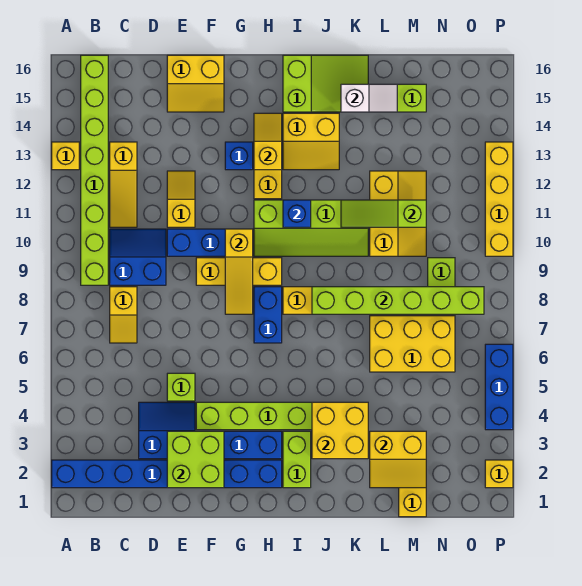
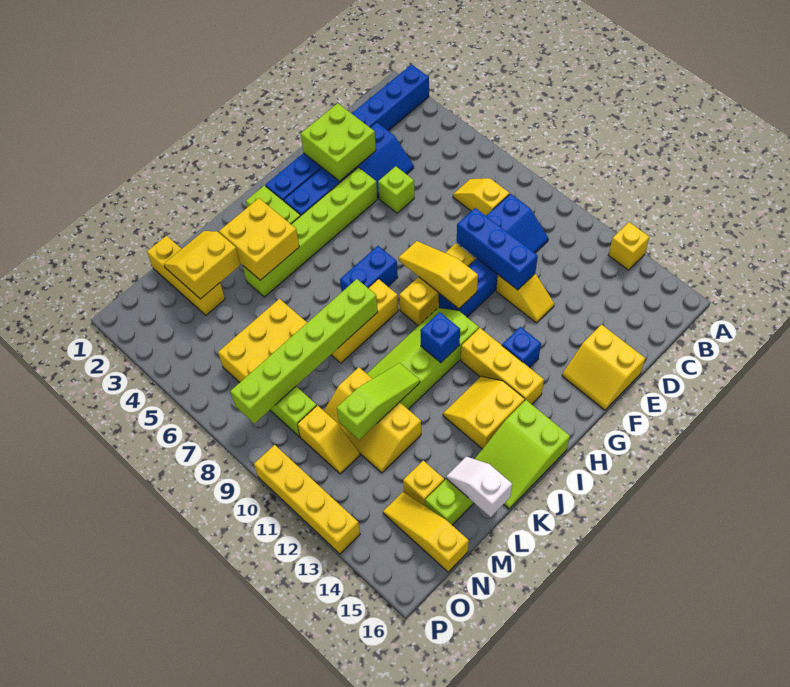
lime brick B9:B16 level 1 -> none
yellow slope C11:C13 level 1 top 13 -> yellow slope N14:N16 level 1 top 16
yellow slope E15:F16 level 1 top 16 -> yellow slope E15:F16 level 1 top E
blue brick H7:H8 level 1 -> blue brick H7:I7 level 1
yellow slope H13:H14 level 2 top 13 -> yellow slope N10:N11 level 1 top 10
white slope K15:L15 level 2 top K -> white slope L15:L16 level 2 top 16
yellow brick P2 level 1 -> yellow brick M14 level 1
blue brick P4:P6 level 1 -> blue brick E9:E11 level 2

